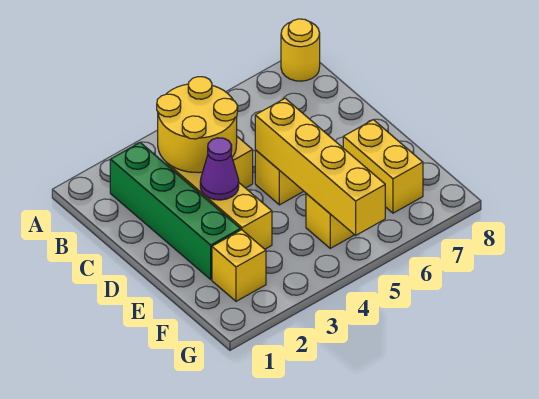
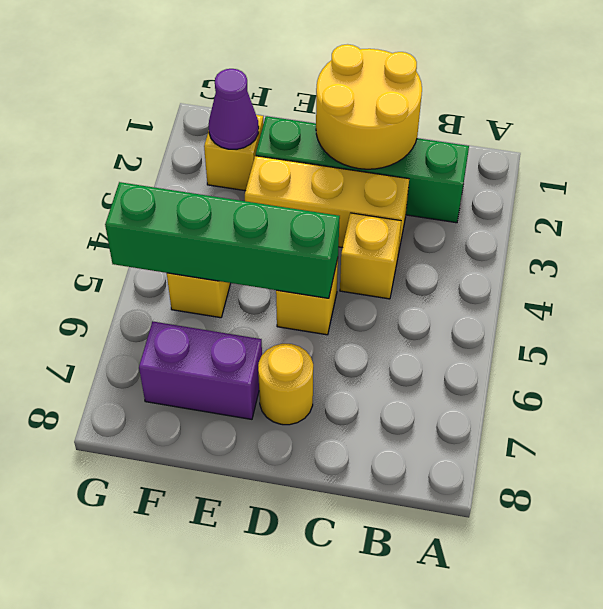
yellow round brick A8 level 1 -> yellow round brick D7 level 1
yellow round brick B3:C4 level 2 -> yellow round brick C1:D2 level 2
purple cone D3 level 2 -> purple cone F2 level 2
yellow brick D5:G5 level 2 -> green brick D5:G5 level 2
yellow brick E7:F7 level 1 -> purple brick E7:F7 level 1

